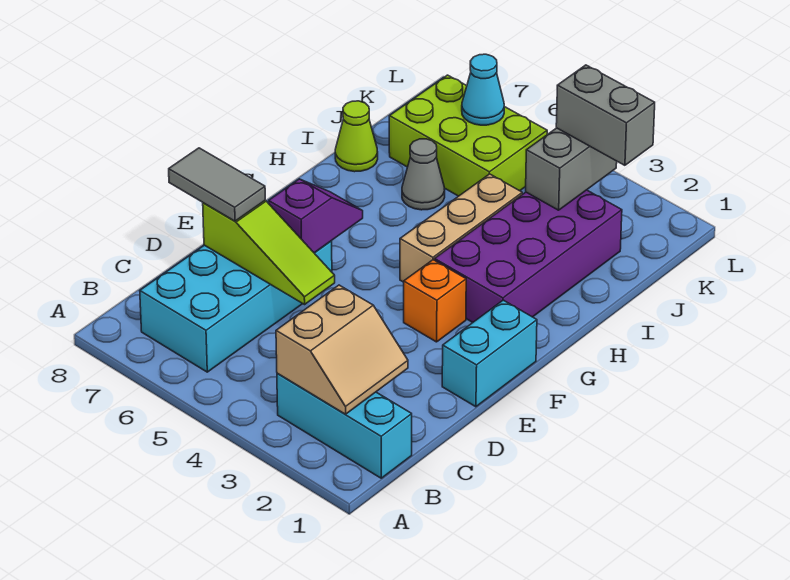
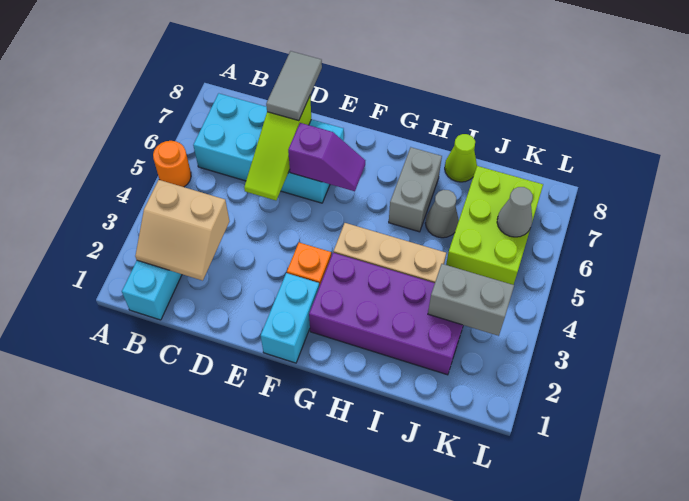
none -> orange round brick A5 level 1
cyan brick E1:F1 level 1 -> cyan brick F1:F2 level 1
grey brick K2:K3 level 3 -> grey brick H6:H7 level 1
cyan cone K6 level 2 -> grey cone K6 level 2

